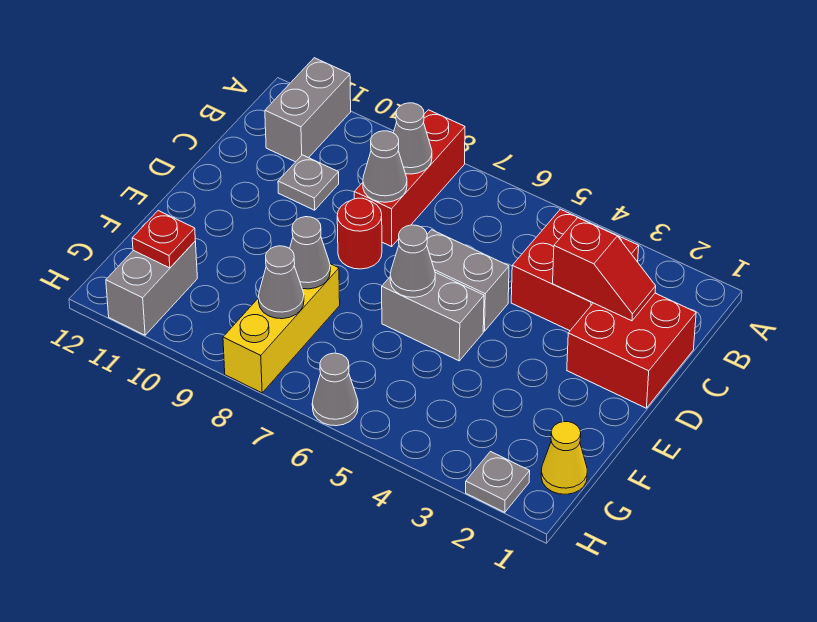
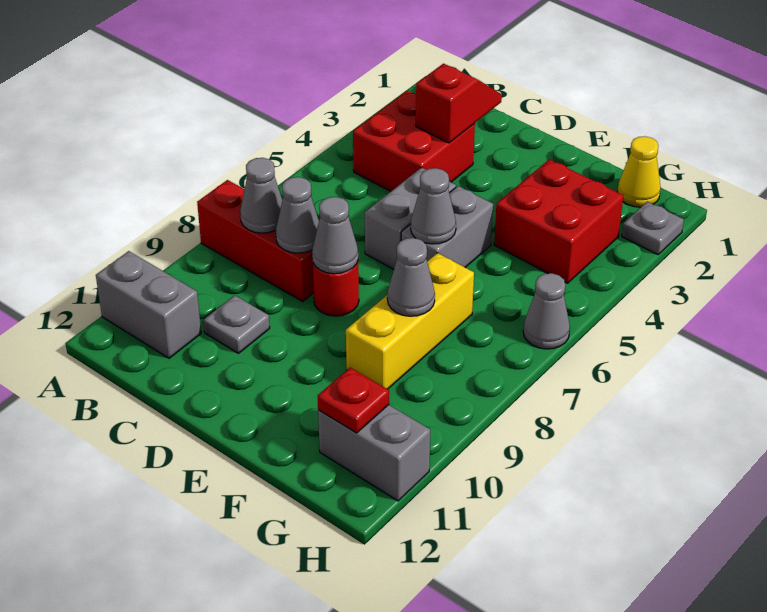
red brick C1:D2 level 1 -> red brick F3:G4 level 1
yellow brick F8:H8 level 1 -> yellow brick F7:F9 level 1
grey cone G8 level 2 -> grey cone D8 level 2

